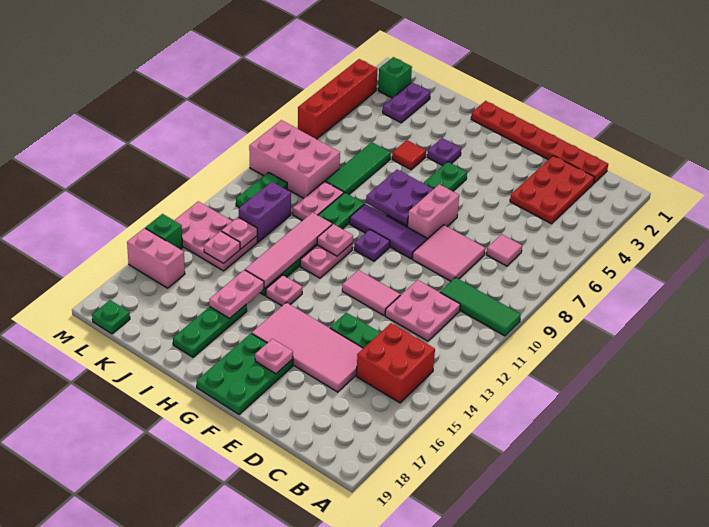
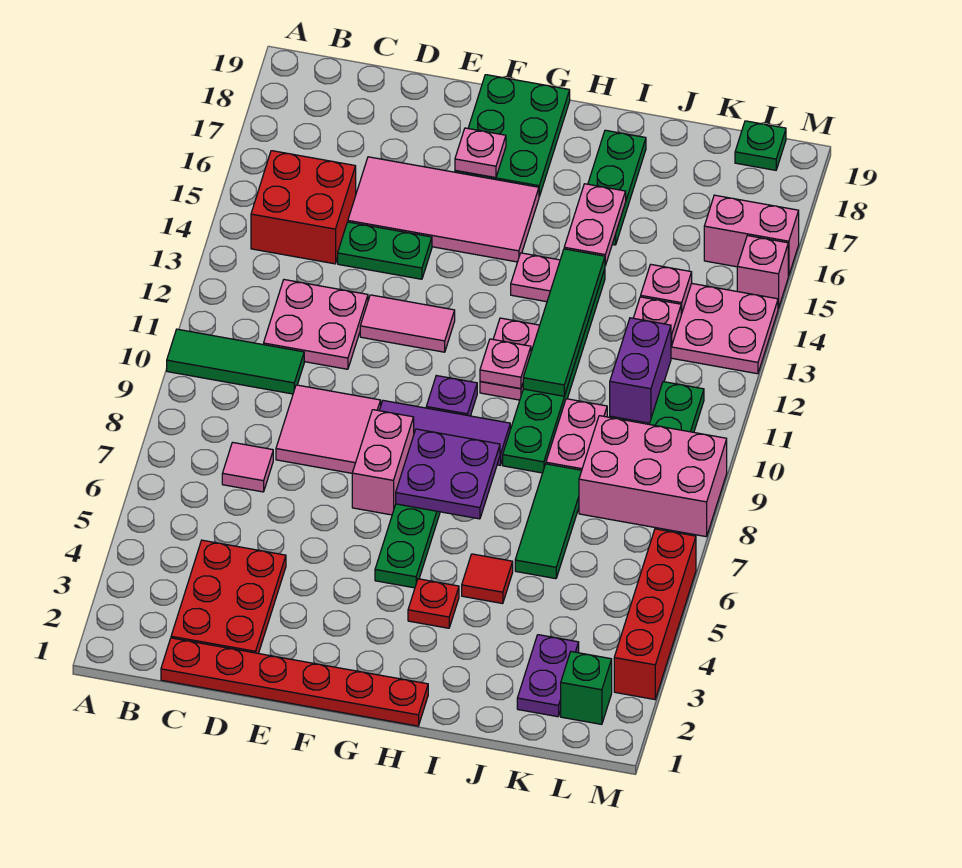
purple plate H4 level 1 -> red plate H4 level 1
pink tile I11:I14 level 2 -> green tile I11:I14 level 2
green brick M15 level 1 -> pink brick M15 level 1

